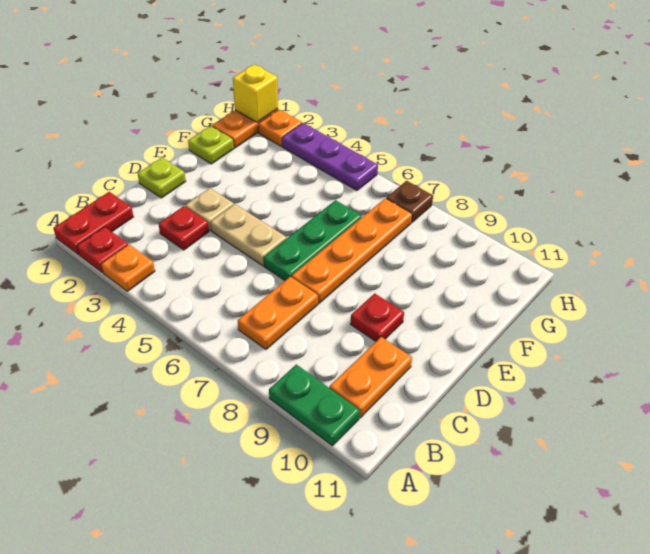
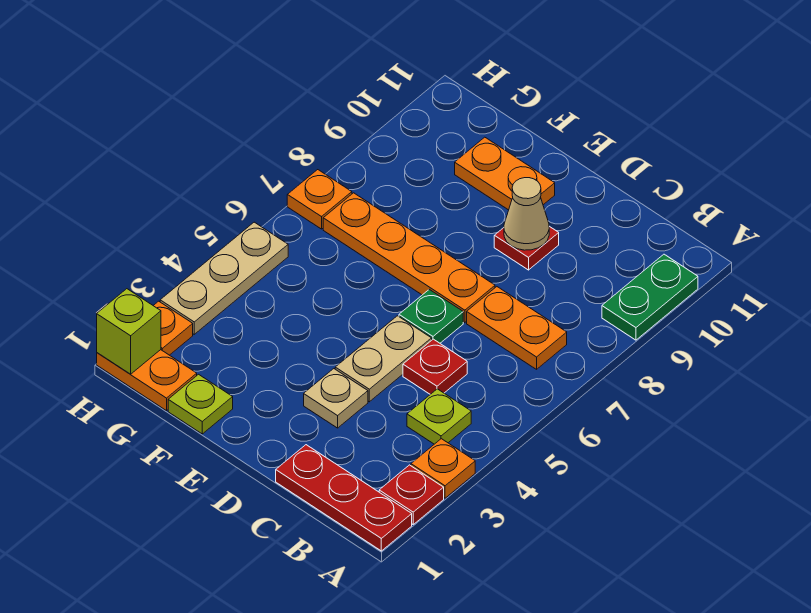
red plate A1:B1 level 1 -> red plate A1:C1 level 1
orange plate B10:C10 level 1 -> orange plate E10:F10 level 1
red plate C3 level 1 -> red plate C5 level 1
lime plate D1 level 1 -> lime plate B4 level 1
green plate D6:F6 level 1 -> green plate D6 level 1
none -> tan cone D9 level 2
yellow brick H1 level 2 -> lime brick H1 level 2
purple plate H3:H5 level 1 -> tan plate H3:H5 level 1
brown plate H7 level 1 -> orange plate H7 level 1

